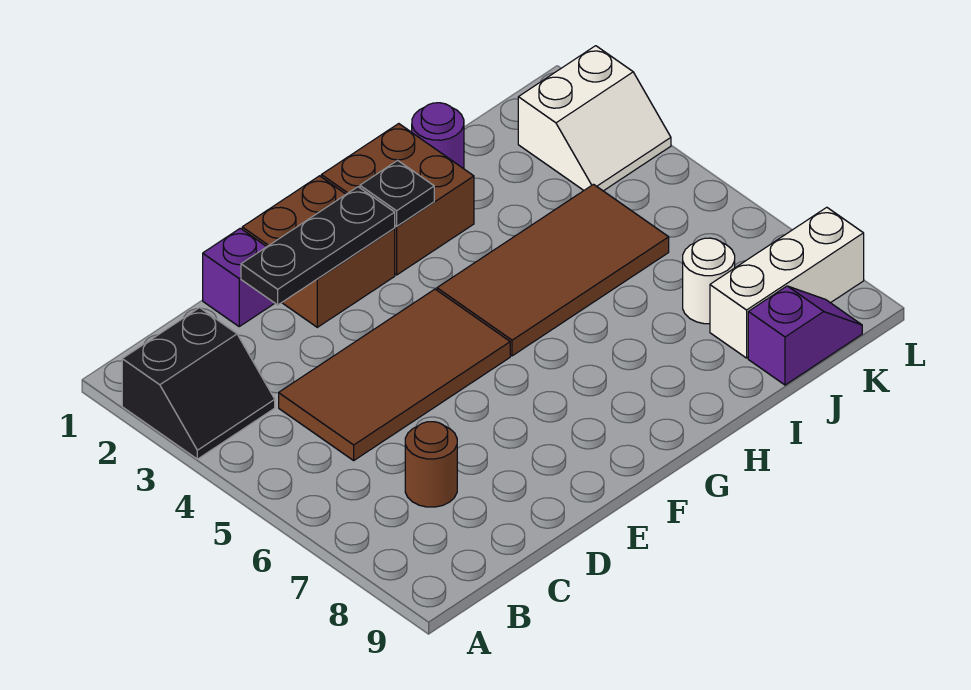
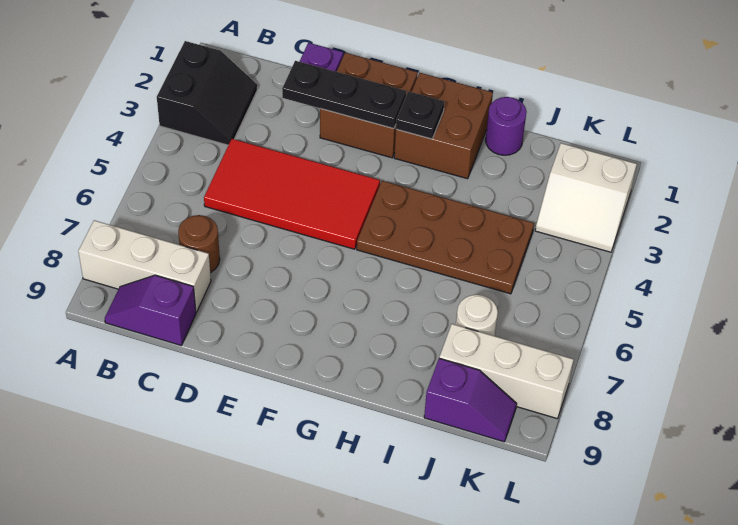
black slope A2:B3 level 1 top 2 -> black slope A2:B3 level 1 top A
none -> white brick A8:C8 level 1
none -> purple slope B9:C9 level 1 top C
brown tile C4:F5 level 1 -> red tile C4:F5 level 1
brown tile G4:J5 level 1 -> brown plate G4:J5 level 1

